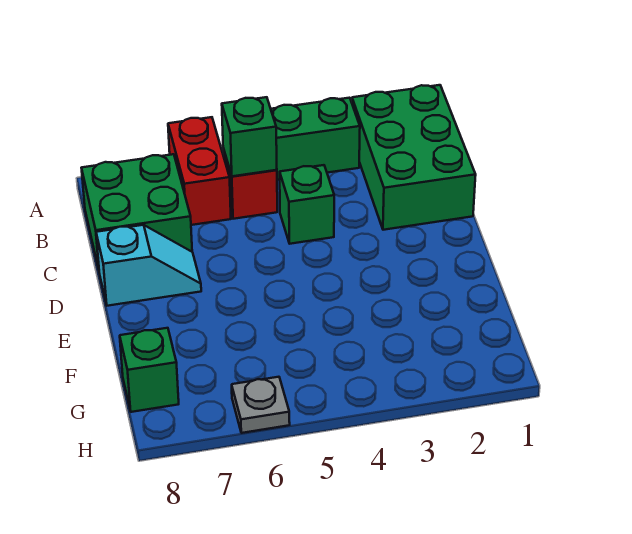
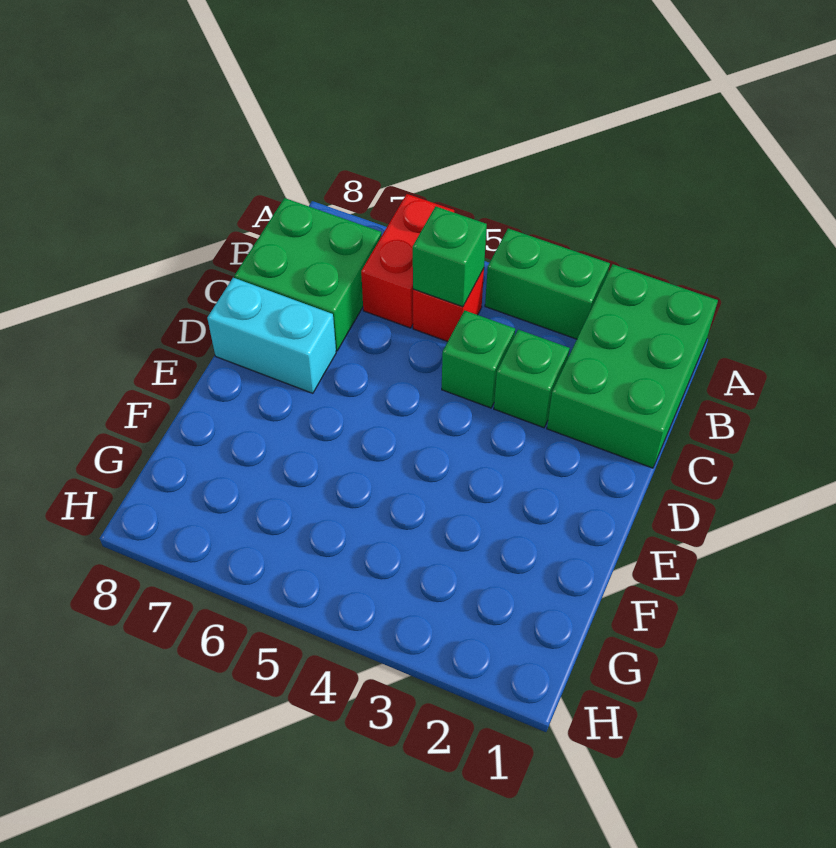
cyan slope D7:D8 level 1 top 8 -> cyan brick D7:D8 level 1
green brick G8 level 1 -> green brick C3 level 1
grey plate H6 level 1 -> none

